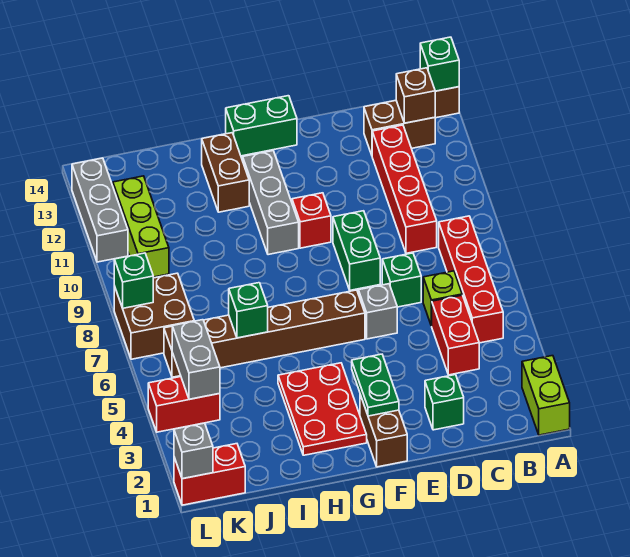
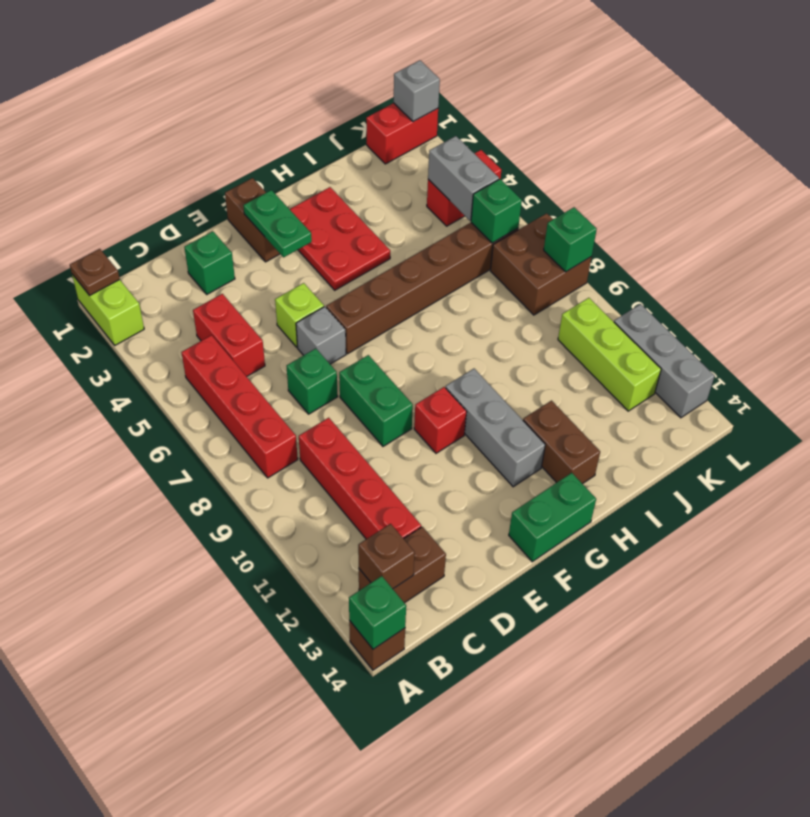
none -> brown plate A1 level 2
lime brick C6 level 1 -> lime brick E5 level 1
green brick I6 level 2 -> green brick K6 level 2

